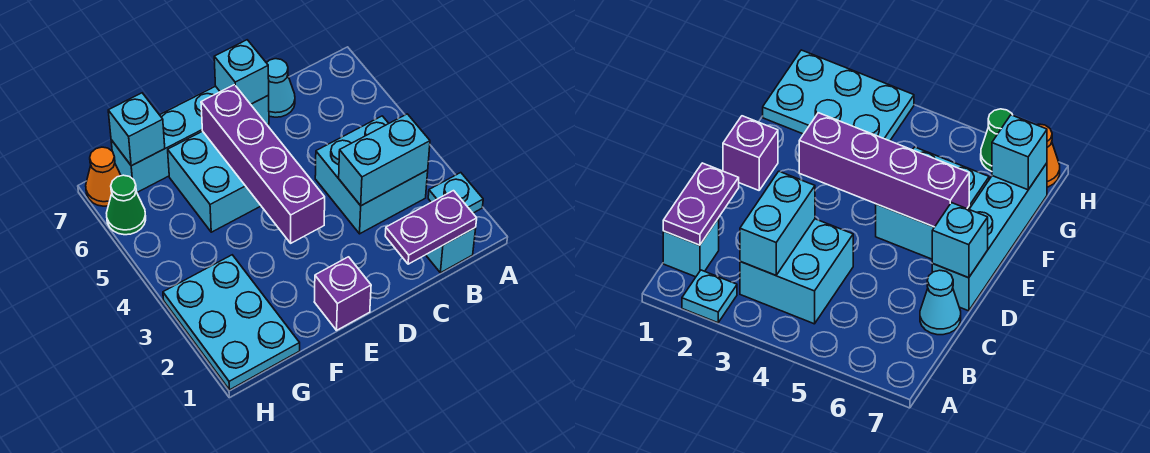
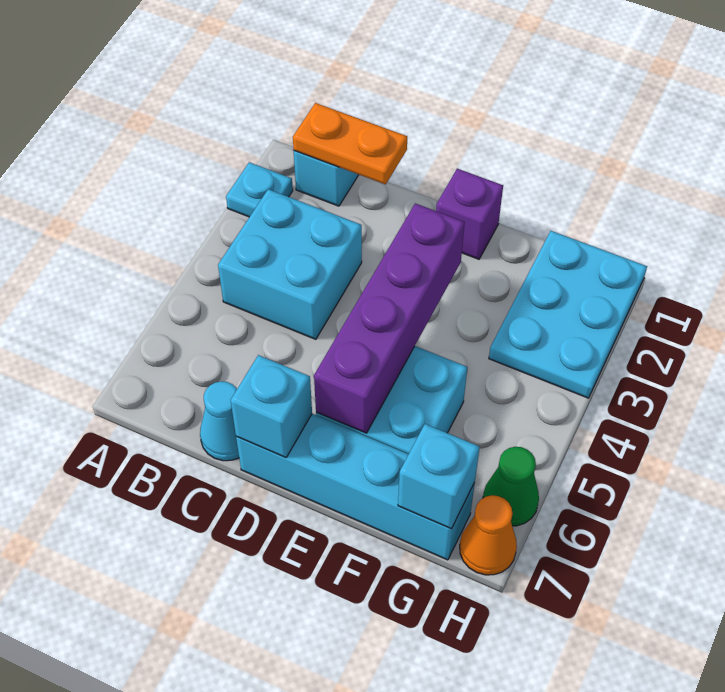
purple plate B1:C1 level 2 -> orange plate B1:C1 level 2
cyan brick B3:C3 level 2 -> none

